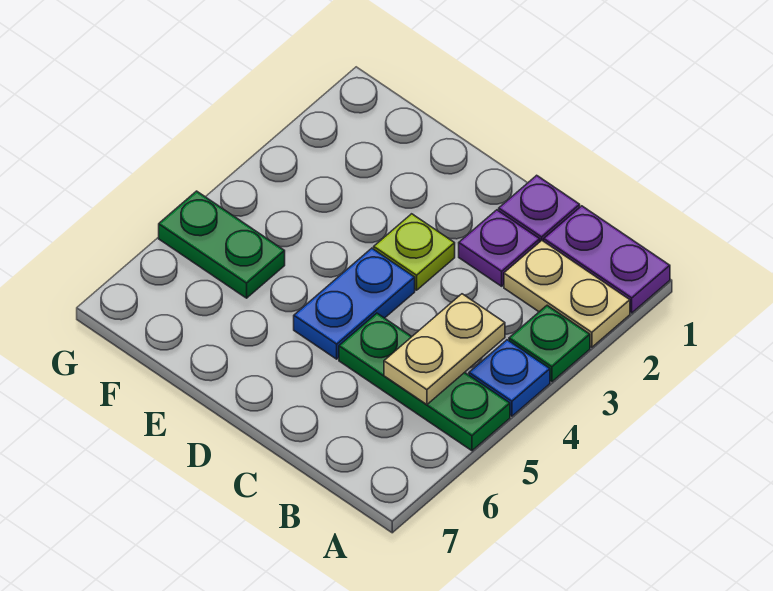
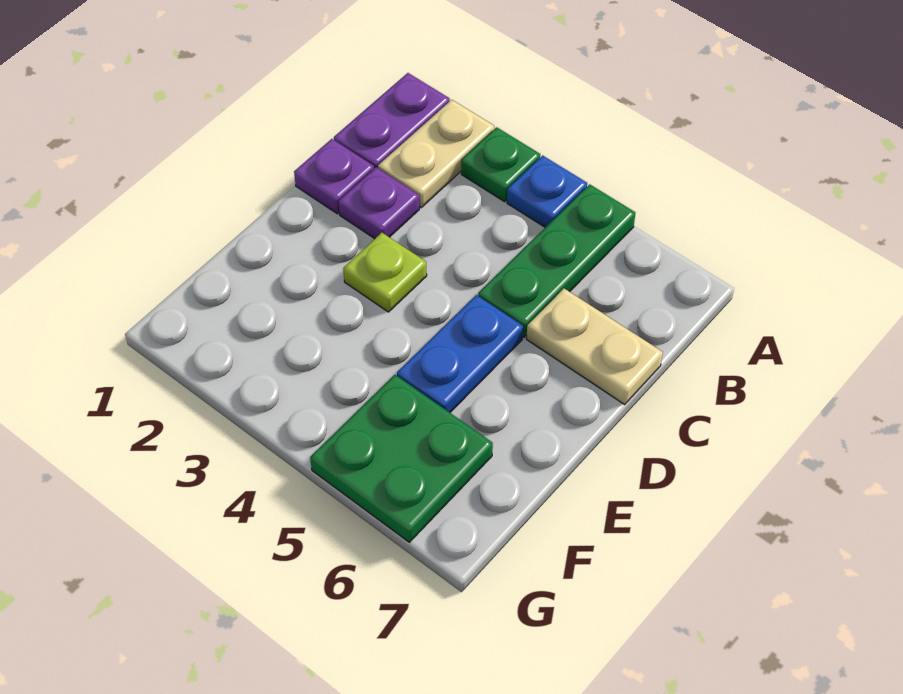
tan plate B4:B5 level 2 -> tan plate C6:C7 level 1
blue plate D4:D5 level 1 -> blue plate D5:E5 level 1
green plate F5:G5 level 1 -> green plate F5:G6 level 1

